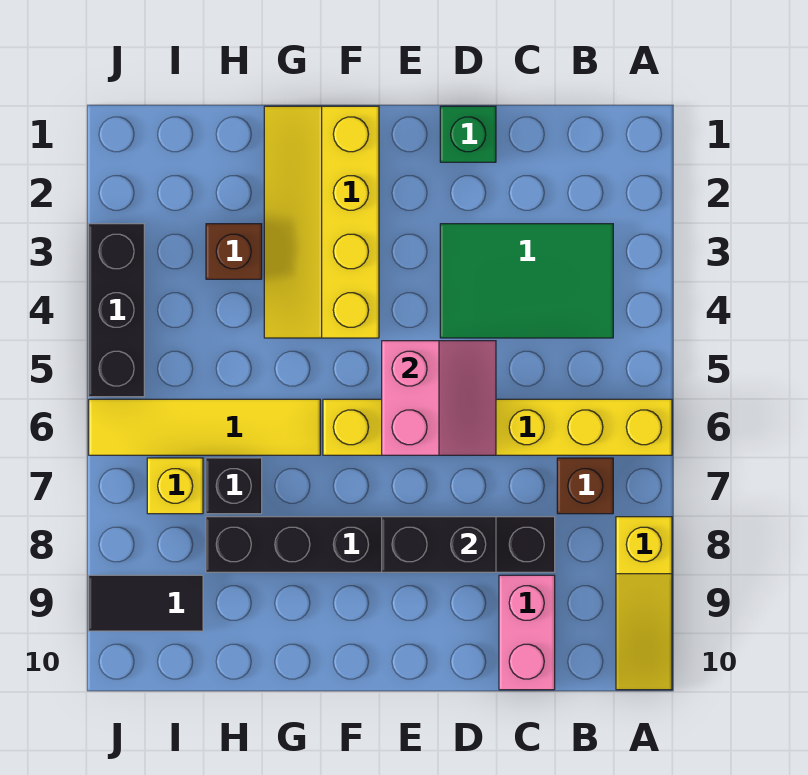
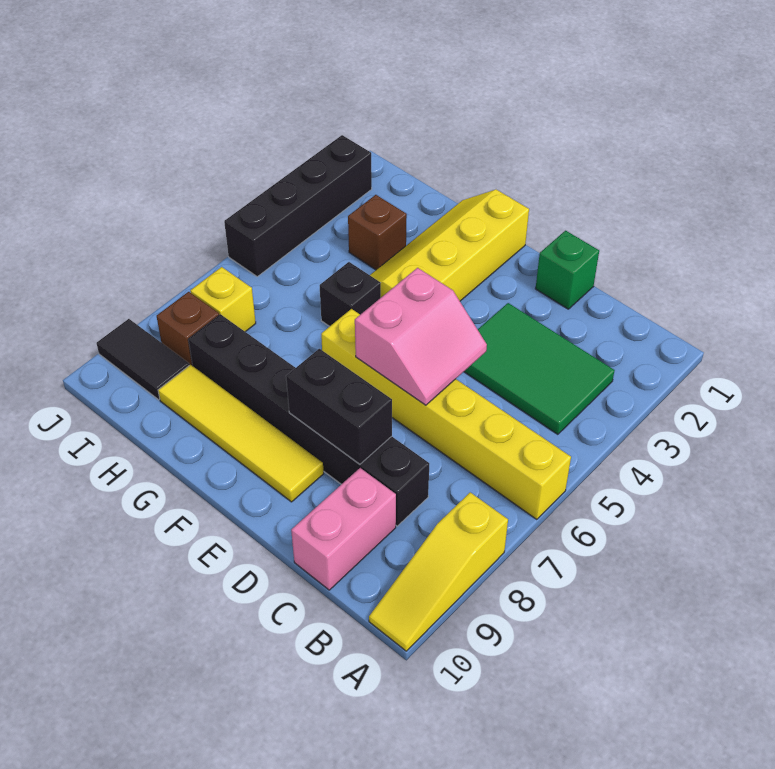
brown brick B7 level 1 -> brown brick I8 level 1
yellow tile G6:J6 level 1 -> yellow tile E9:H9 level 1
black brick H7 level 1 -> black brick G5 level 1
black brick J3:J5 level 1 -> black brick J2:J5 level 1

